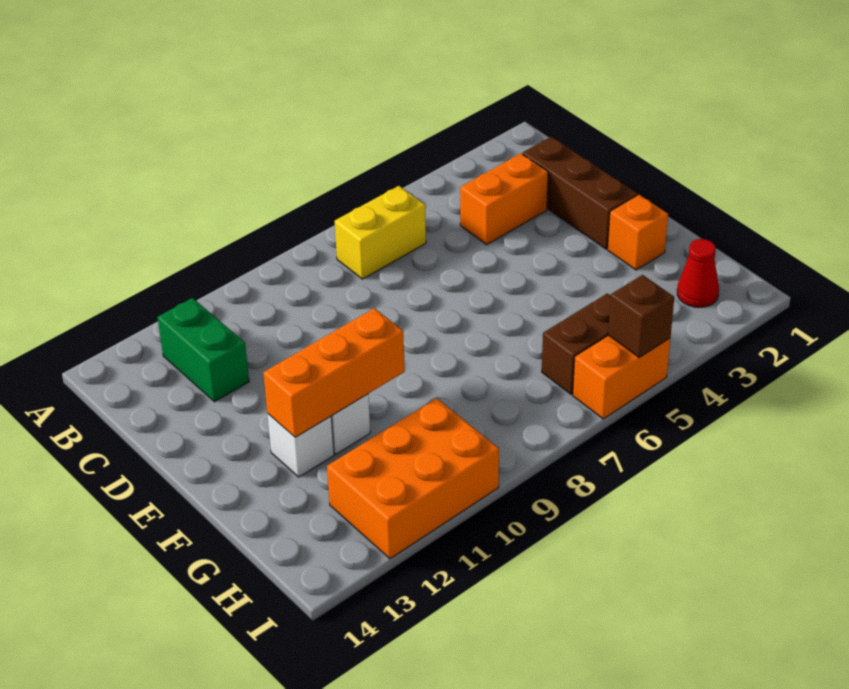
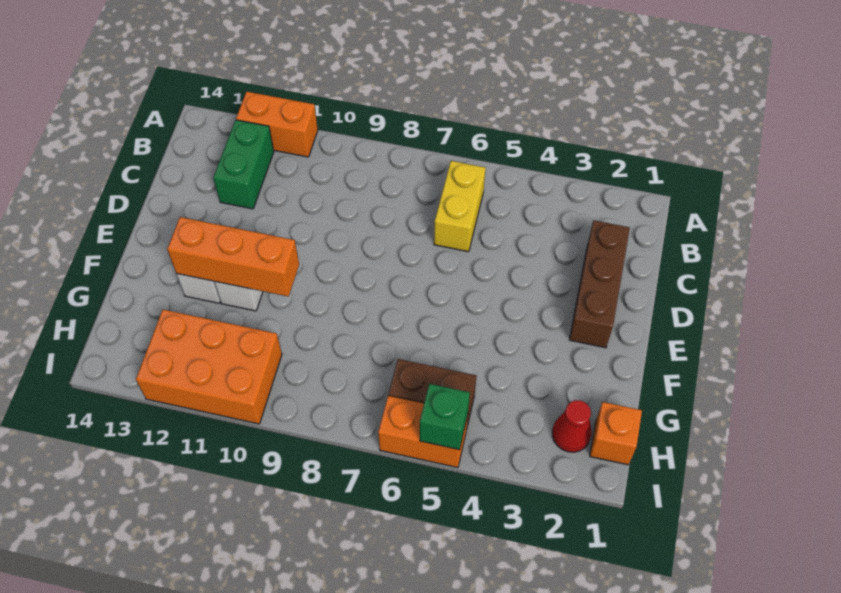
yellow brick B6:B7 level 1 -> yellow brick B6:C6 level 1
orange brick C3:C4 level 1 -> orange brick A11:A12 level 1
orange brick F2 level 1 -> orange brick H1 level 1
brown brick I5 level 2 -> green brick I5 level 2

